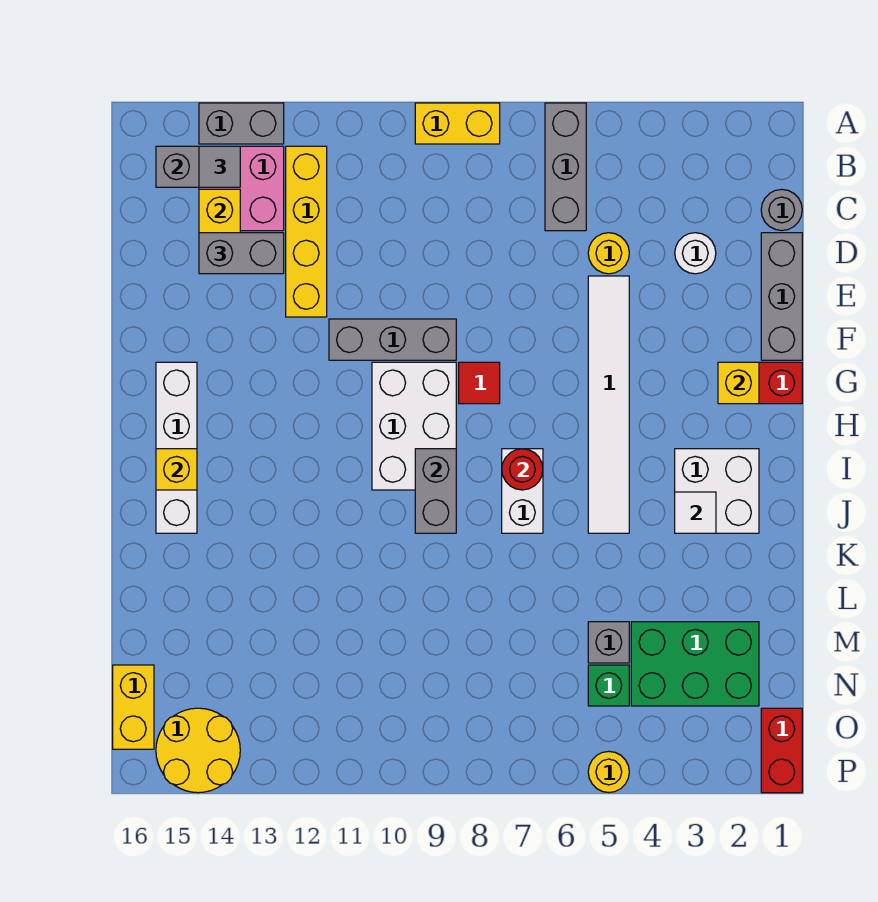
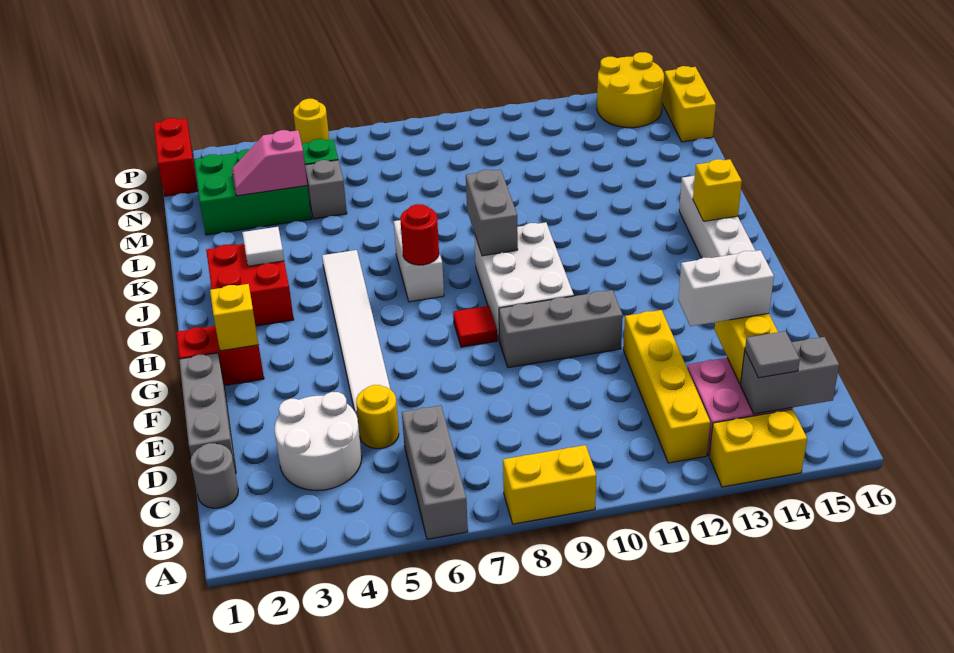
grey brick A13:A14 level 1 -> yellow brick A13:A14 level 1
white round brick D3 level 1 -> white round brick C3:D4 level 1
grey brick D13:D14 level 3 -> white brick D13:D14 level 3
white brick I2:J3 level 1 -> red brick I2:J3 level 1
none -> pink slope M3:M4 level 2 top 4

